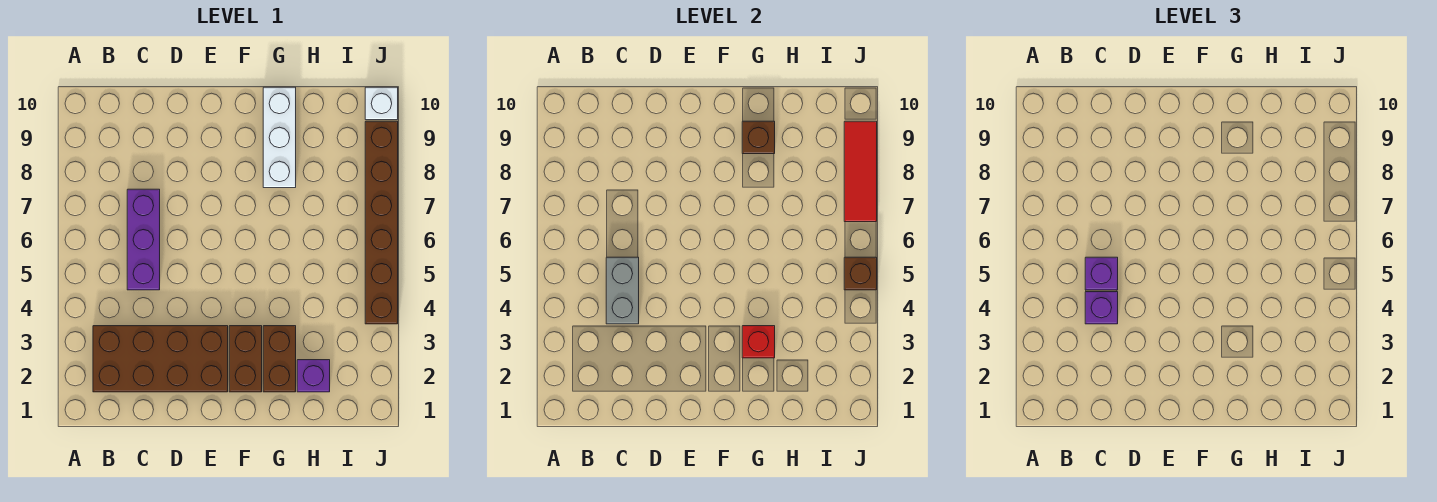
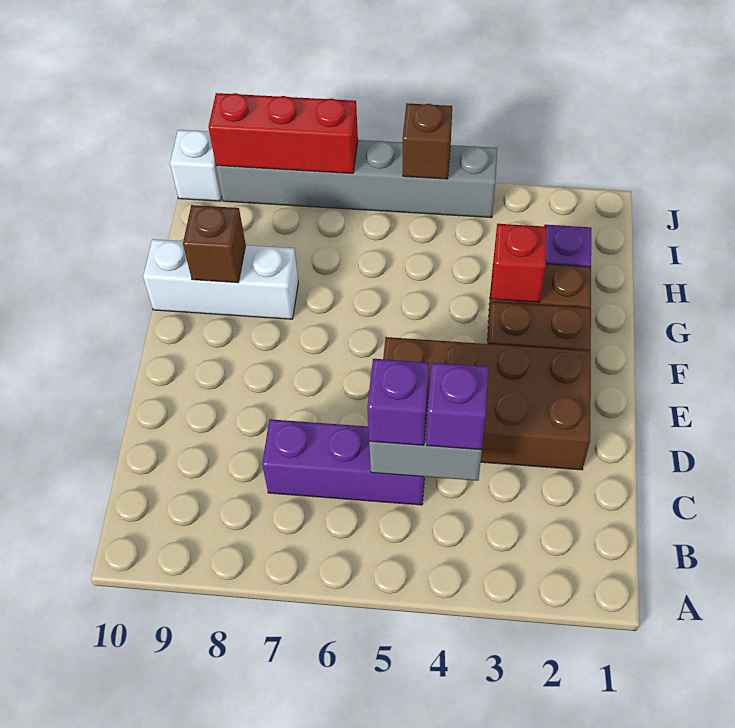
brown brick B2:E3 level 1 -> brown brick D2:E5 level 1
brown brick J4:J9 level 1 -> grey brick J4:J9 level 1
red tile J7:J9 level 2 -> red brick J7:J9 level 2

